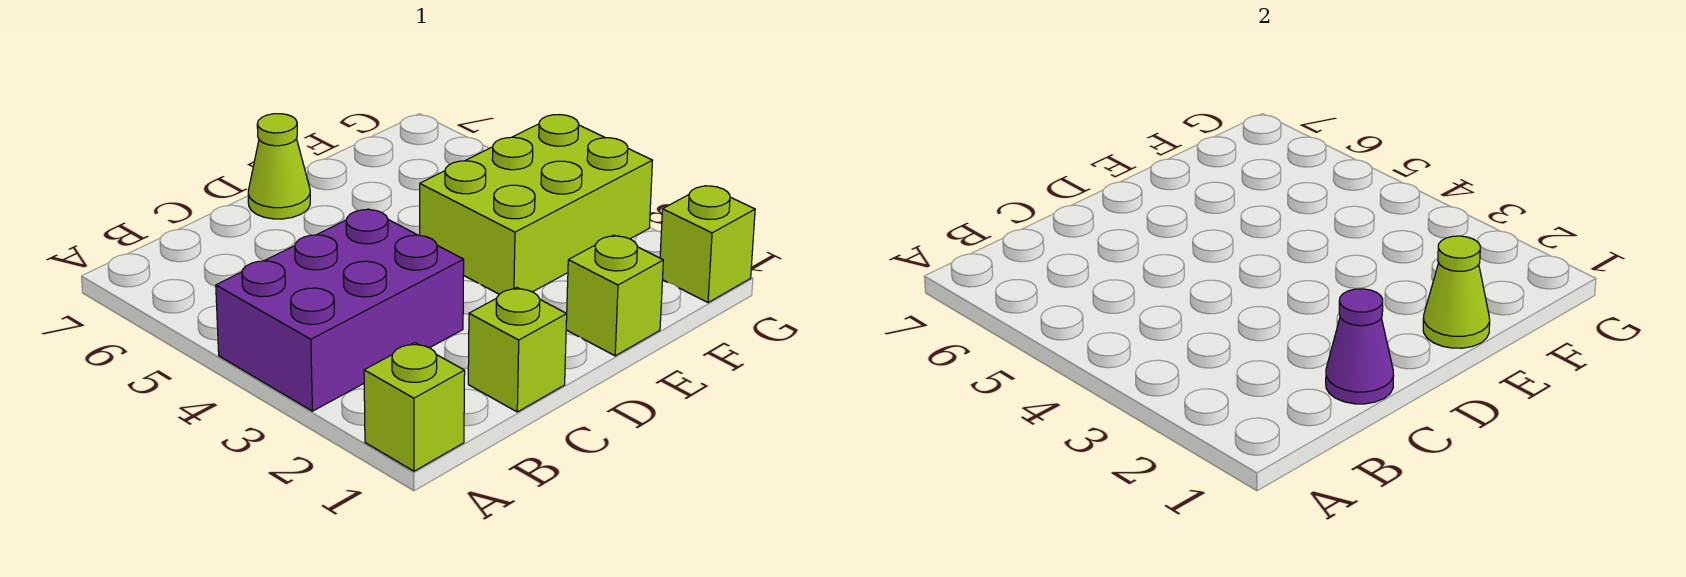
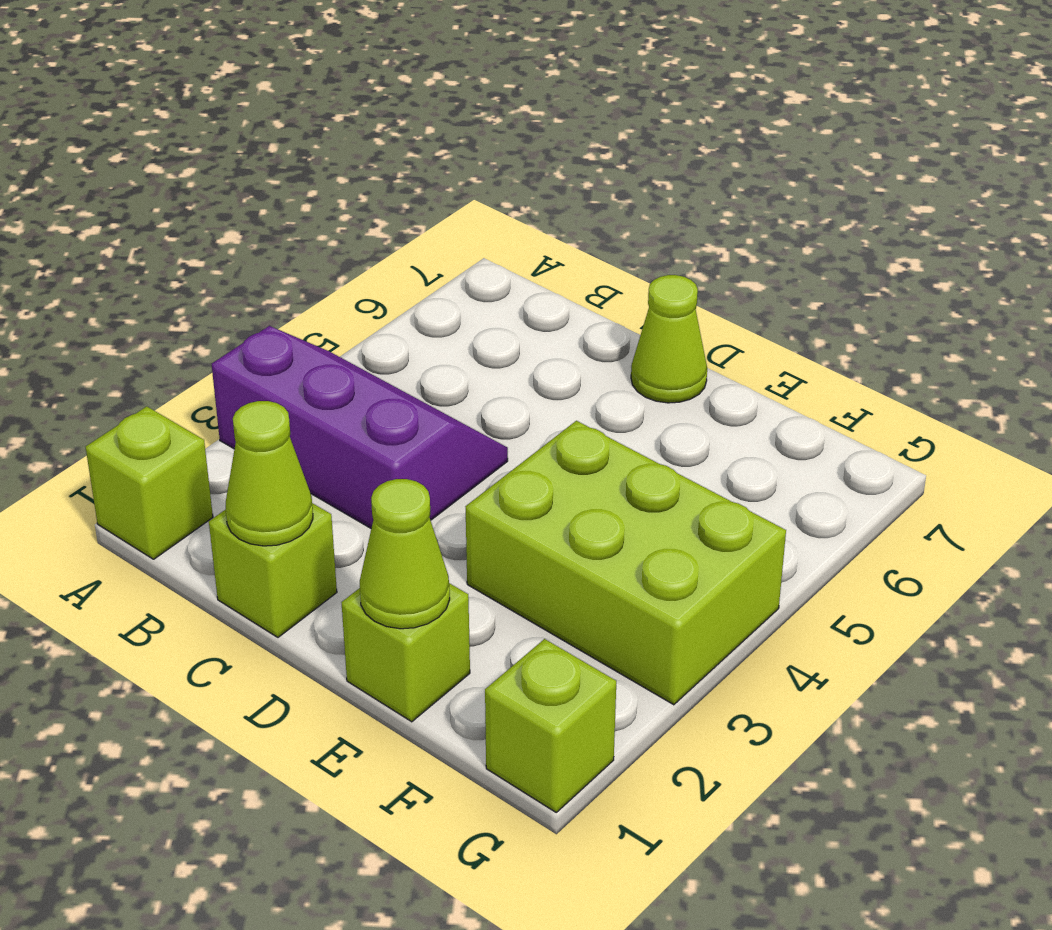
purple brick A3:C4 level 1 -> purple slope A3:C4 level 1 top 3
purple cone C1 level 2 -> lime cone C1 level 2

